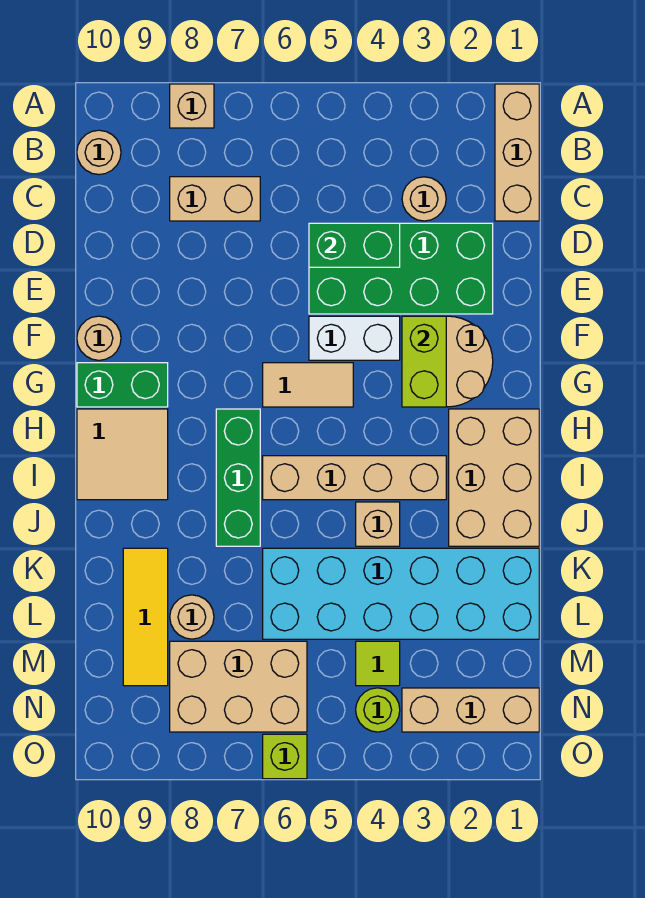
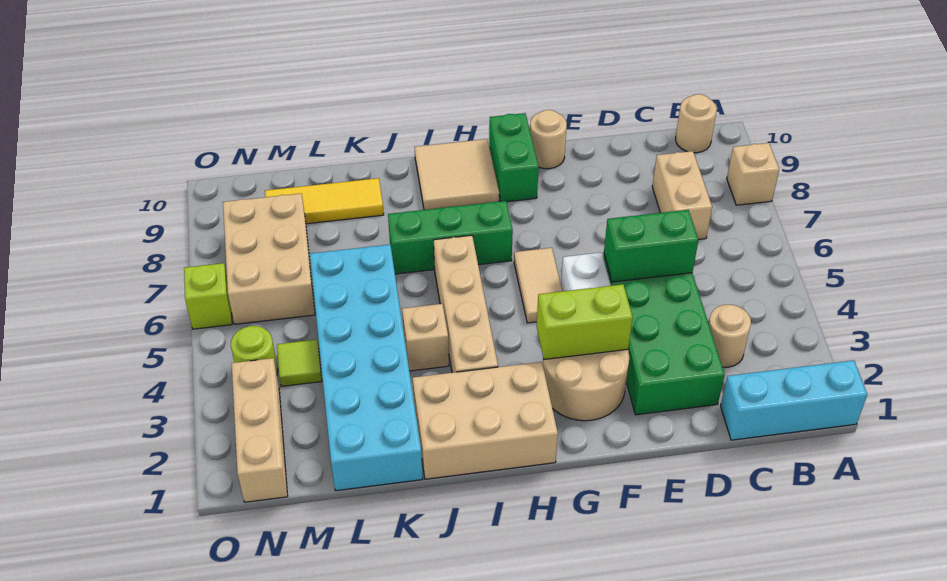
tan brick A1:C1 level 1 -> cyan brick A1:C1 level 1
green brick D4:D5 level 2 -> green brick D5:E5 level 2
tan round brick L8 level 1 -> none

